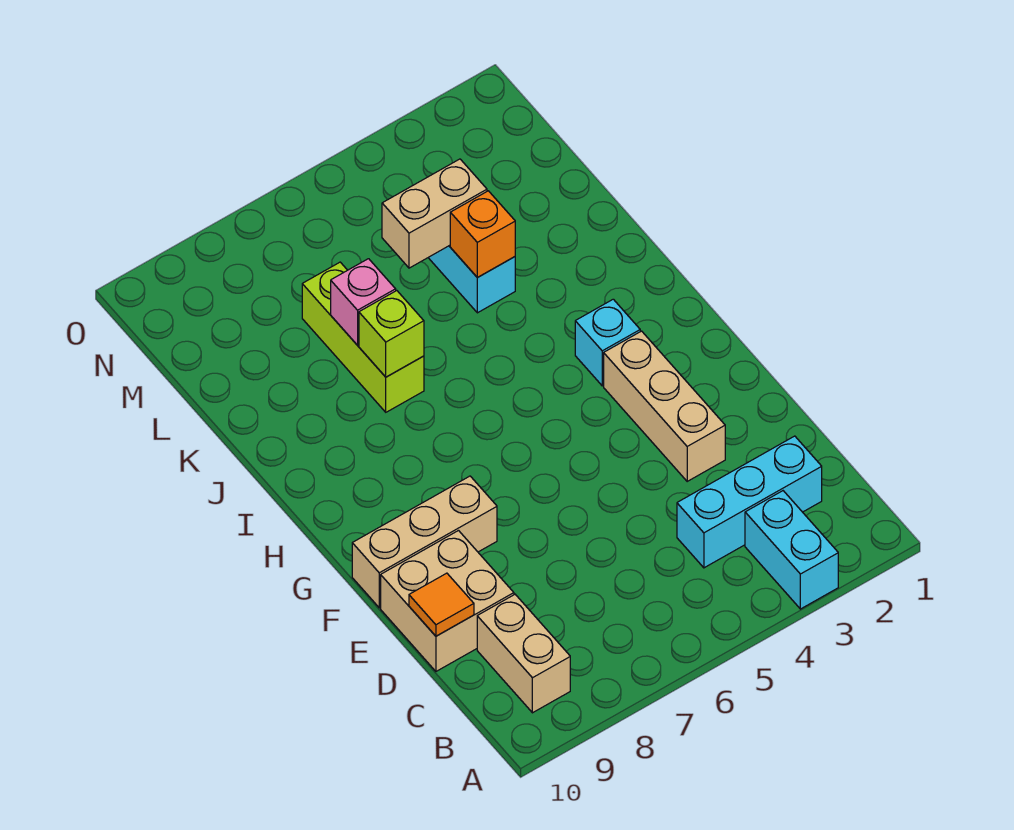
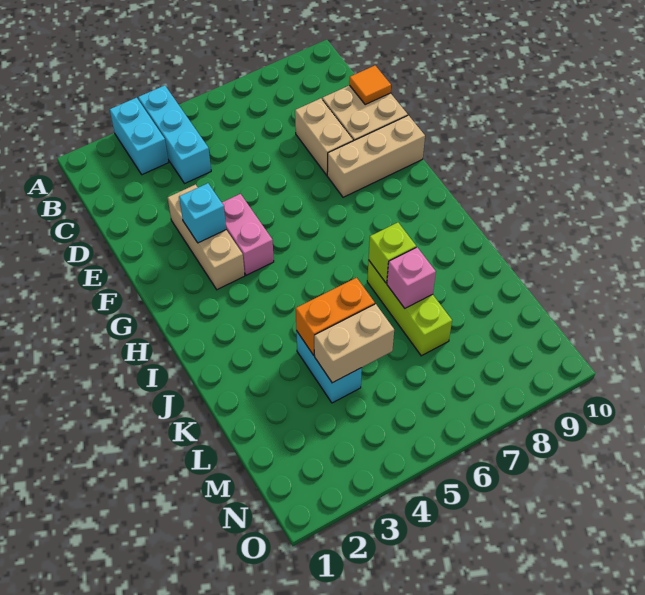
tan brick B9:C9 level 1 -> tan brick D8:E8 level 1
cyan brick C2:C4 level 1 -> cyan brick A4:C4 level 1
none -> pink brick F4:G4 level 1
cyan brick H3 level 1 -> cyan brick F3 level 2
orange brick K4 level 2 -> orange brick K4:K5 level 2

